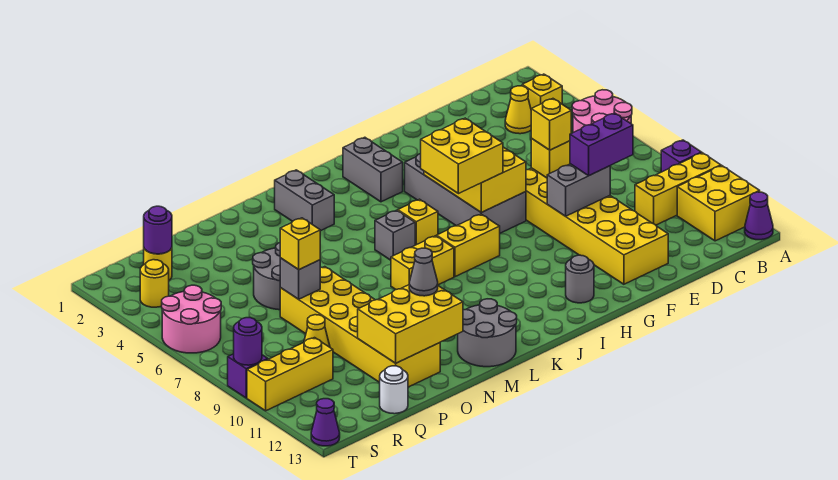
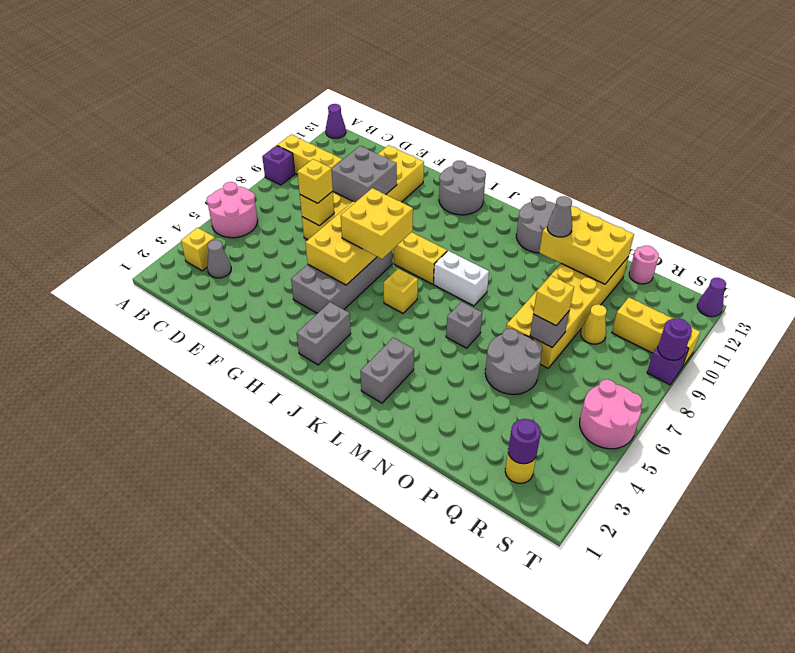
yellow brick A11:B12 level 1 -> none
yellow cone C3 level 1 -> grey cone C3 level 1
purple brick D9:E9 level 3 -> none
grey brick E9:F9 level 2 -> grey brick E9:F10 level 2
grey round brick H12 level 1 -> grey round brick H12:I13 level 1
grey brick K6 level 1 -> grey brick M6 level 1
yellow brick K8:L8 level 1 -> white brick K8:L8 level 1
white round brick Q13 level 1 -> pink round brick Q13 level 1
yellow round brick S3 level 1 -> none

